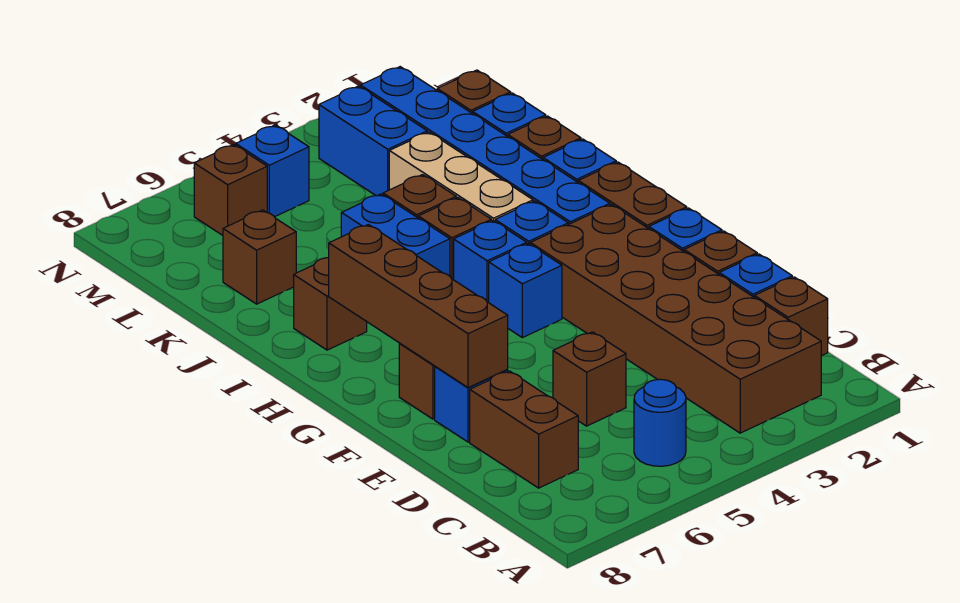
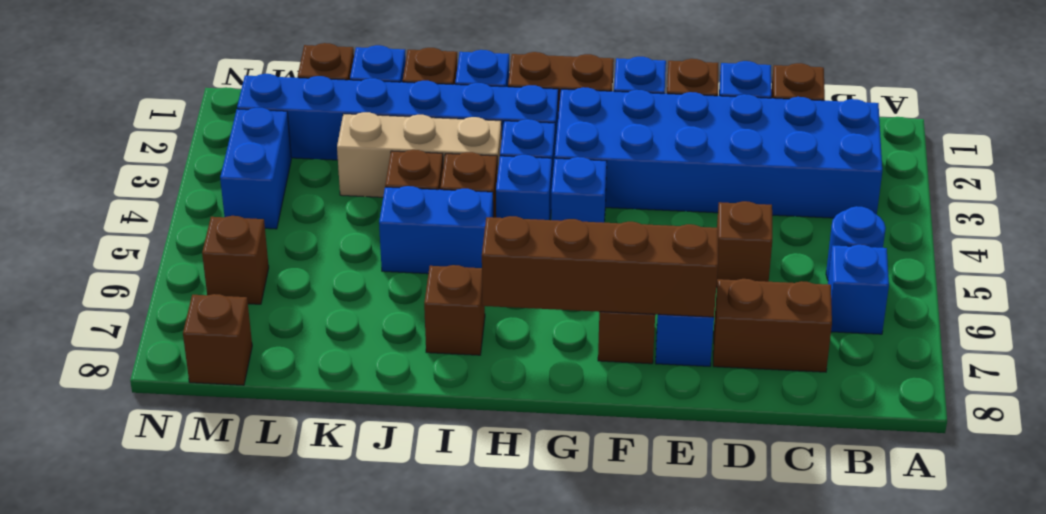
brown brick B2:G3 level 1 -> blue brick B2:G3 level 1
brown brick K7 level 1 -> brown brick M8 level 1
blue brick L3:M3 level 1 -> blue brick M3:M4 level 1
blue brick M5 level 1 -> blue brick B6 level 1

